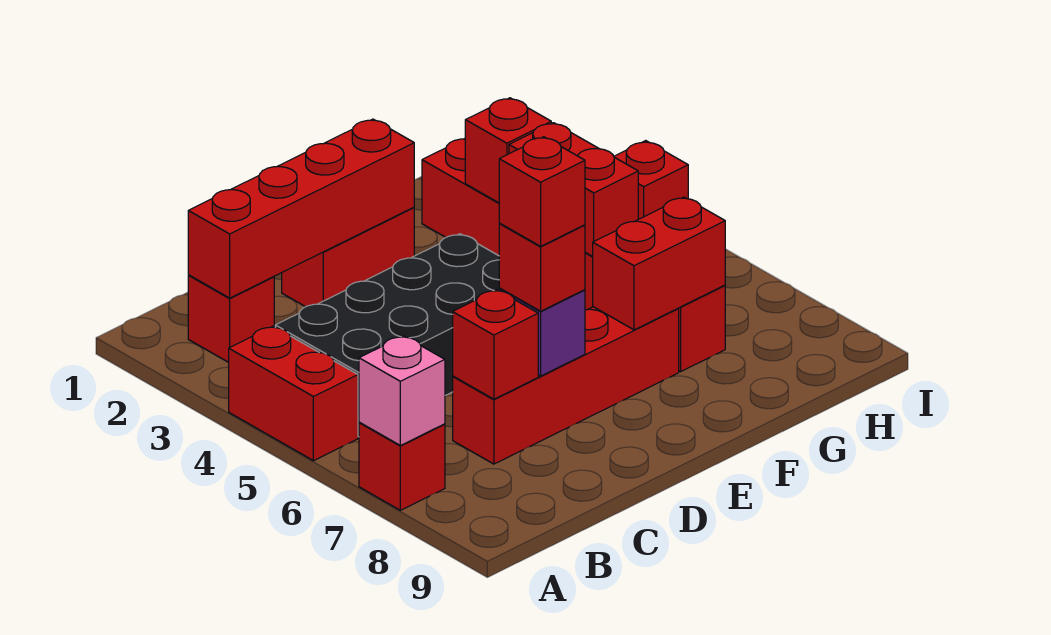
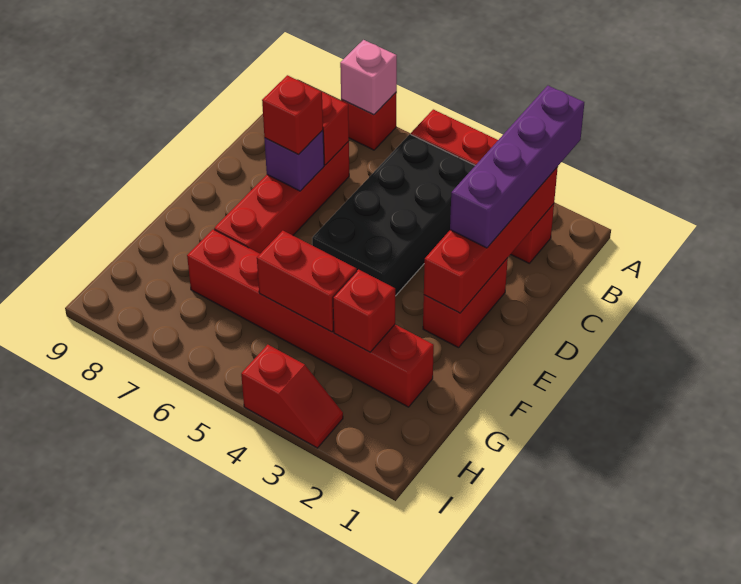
none -> purple brick A2:D2 level 3
red brick D7 level 4 -> none
red brick F7:G7 level 2 -> none

